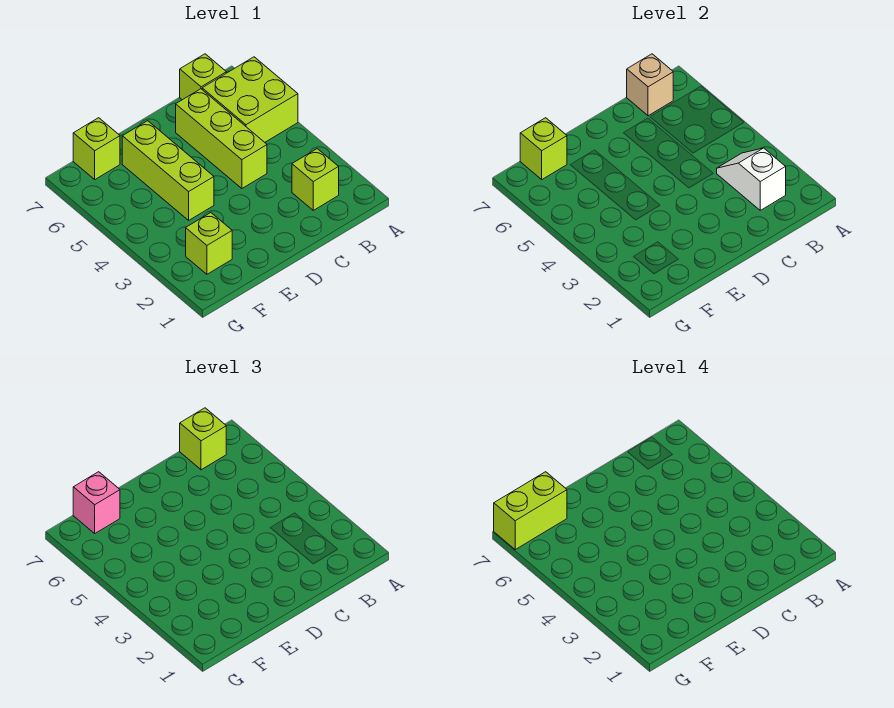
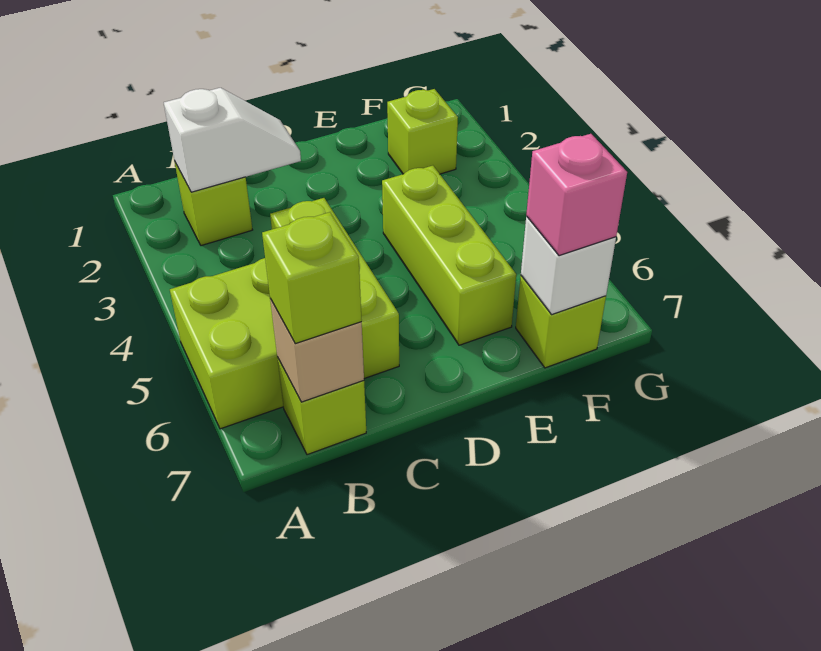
white slope B2:B3 level 2 top 2 -> white slope B2:C2 level 2 top B
lime brick F7 level 2 -> white brick F7 level 2
lime brick F7:G7 level 4 -> none

